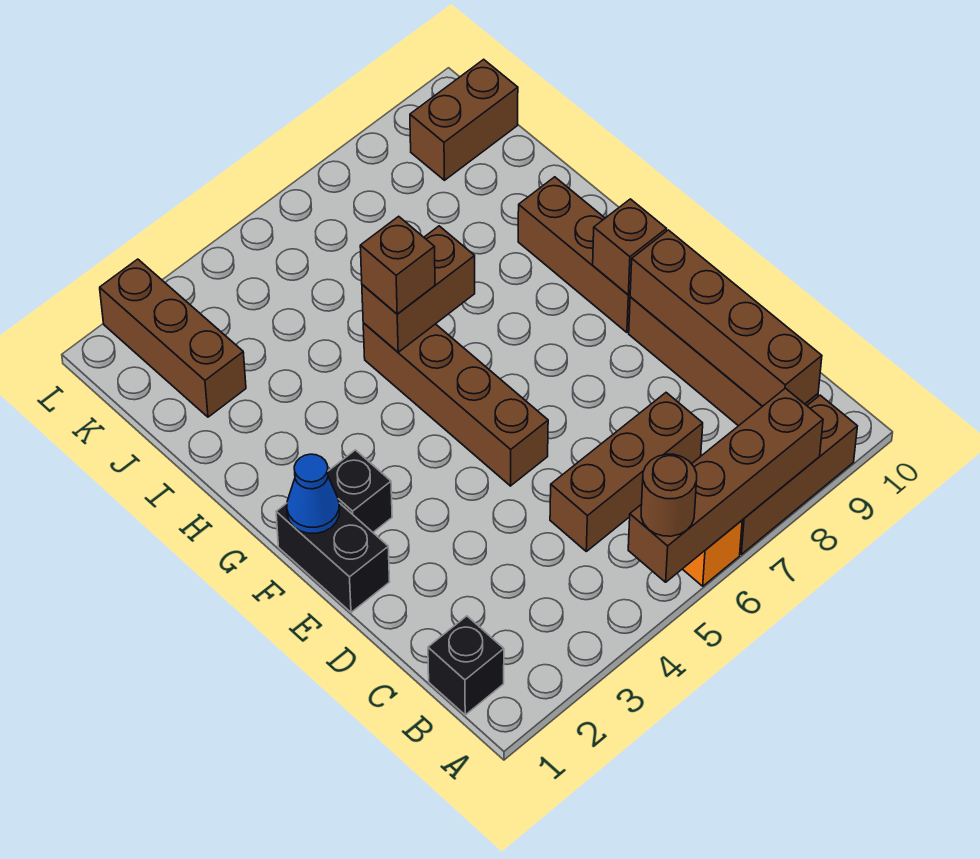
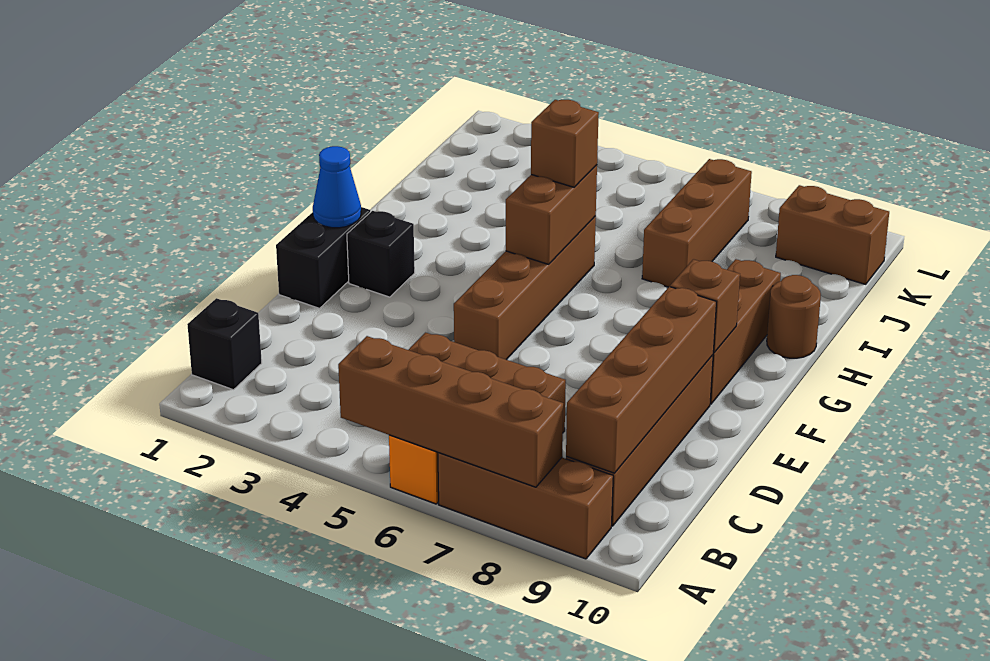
brown round brick A5 level 3 -> brown round brick H10 level 1
brown brick H5:H6 level 2 -> brown brick G5:H5 level 2
brown brick J2:L2 level 1 -> brown brick I7:K7 level 1

